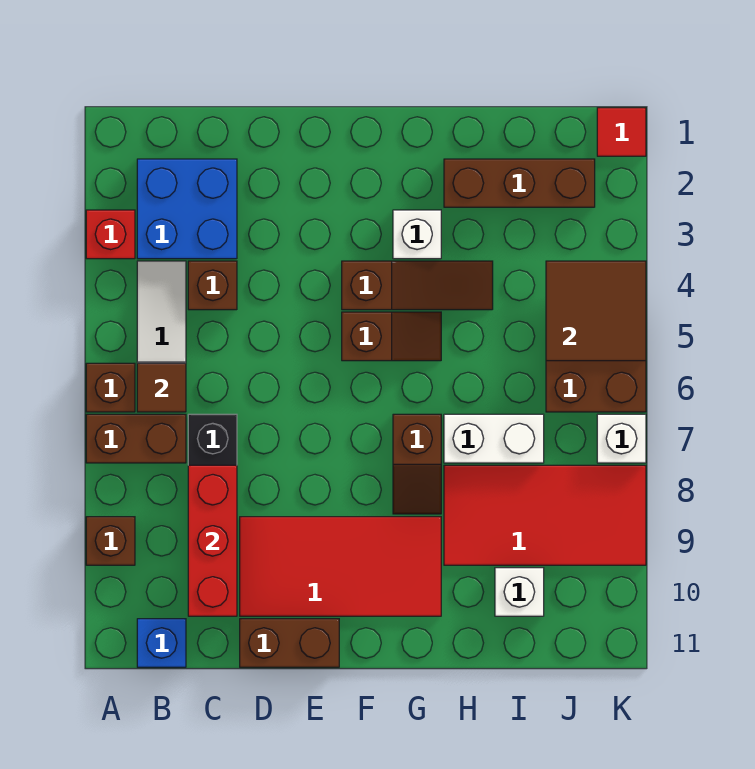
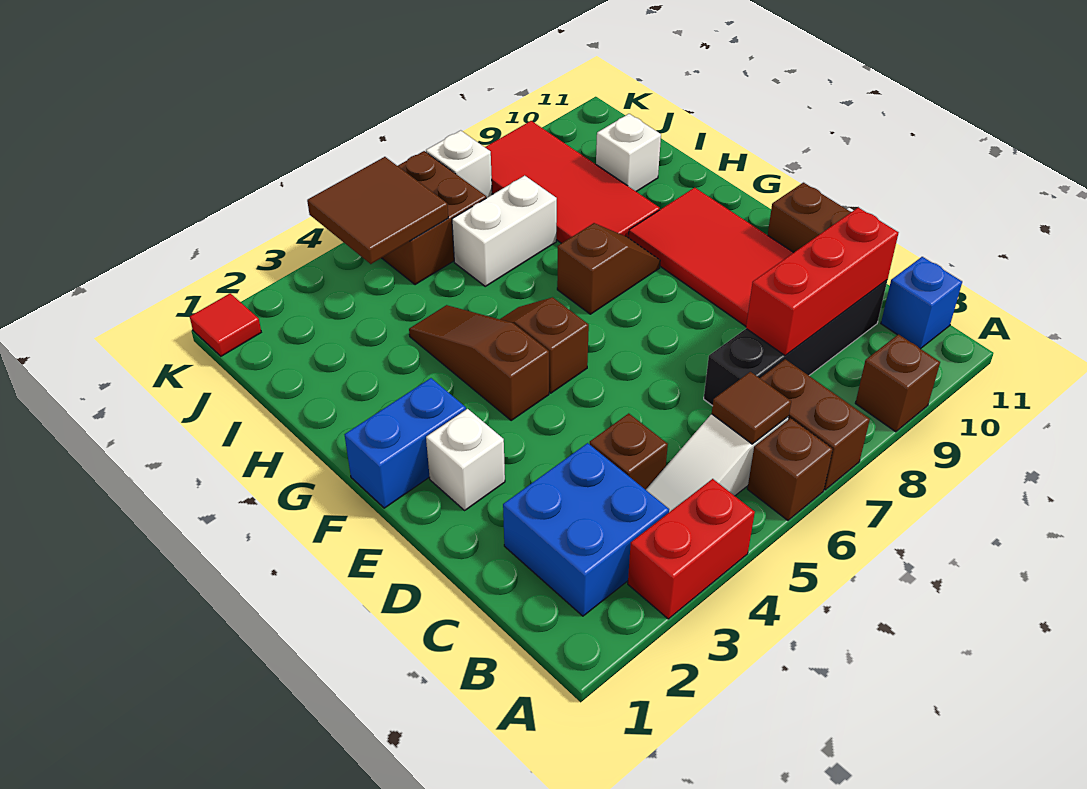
red brick A3 level 1 -> red brick A3:A4 level 1
none -> blue brick F1:F2 level 1
white brick G3 level 1 -> white brick E2 level 1
brown brick H2:J2 level 1 -> none
white brick H7:I7 level 1 -> white brick I6:I7 level 1

